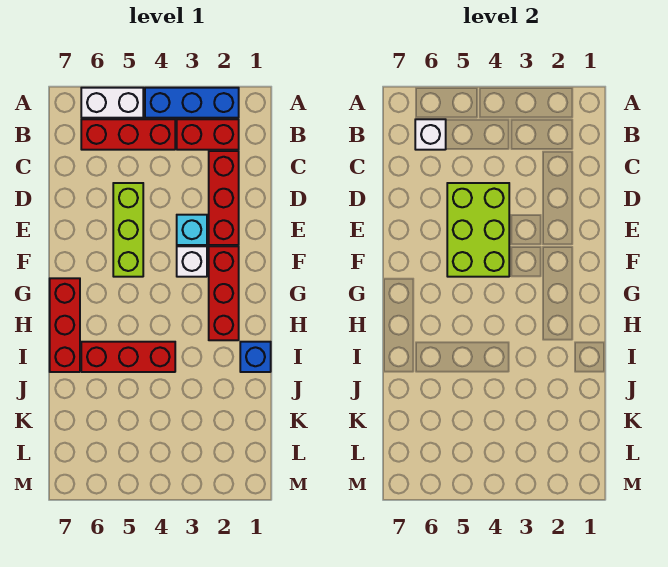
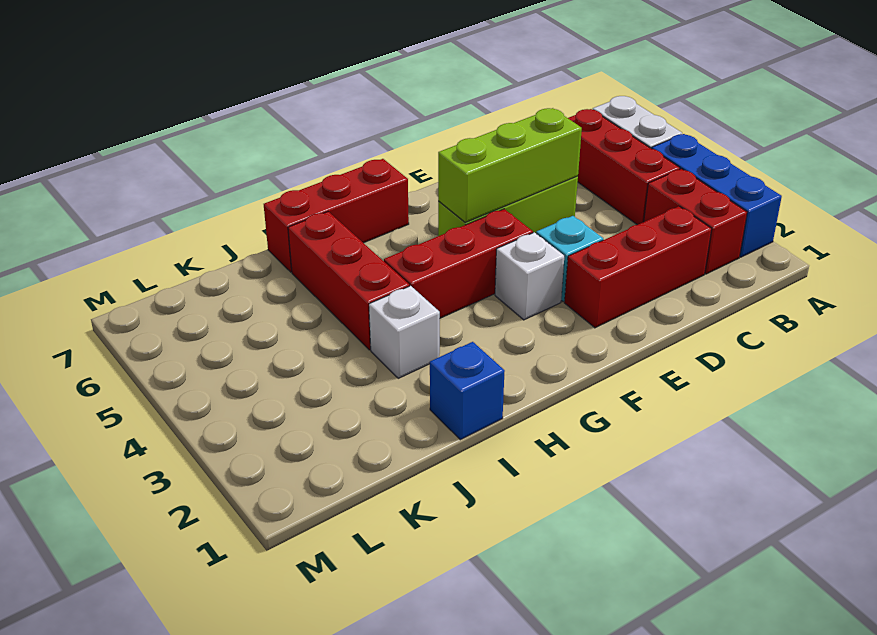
white brick B6 level 2 -> white brick I3 level 1
lime brick D4:F5 level 2 -> lime brick D5:F5 level 2
red brick F2:H2 level 1 -> red brick F4:H4 level 1

